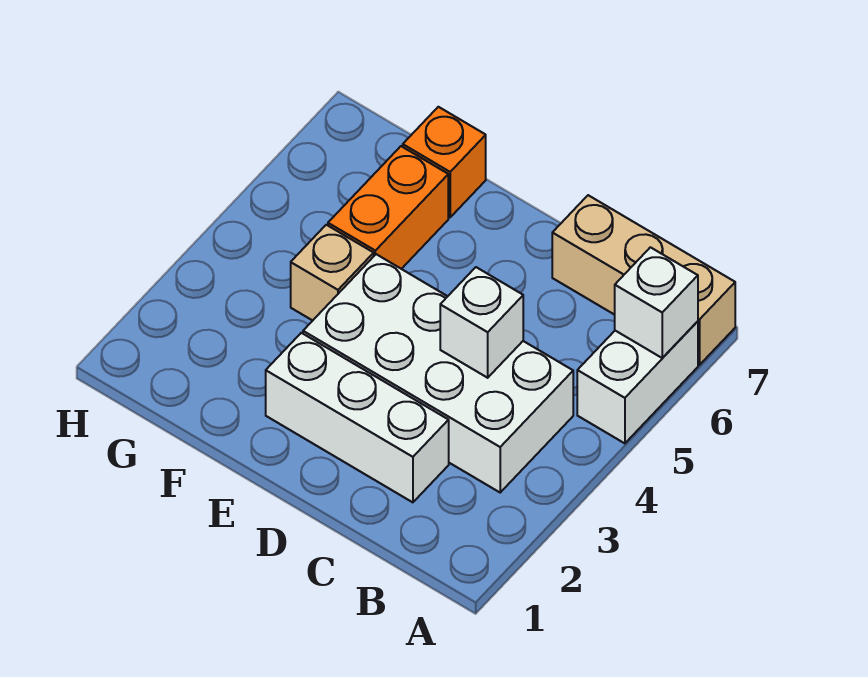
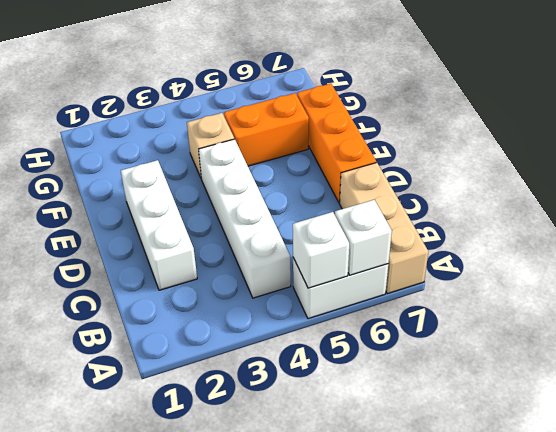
white brick B3:E4 level 1 -> white brick B4:E4 level 1
white brick C4 level 2 -> white brick A5 level 2
orange brick F7 level 1 -> orange brick D7:F7 level 1

